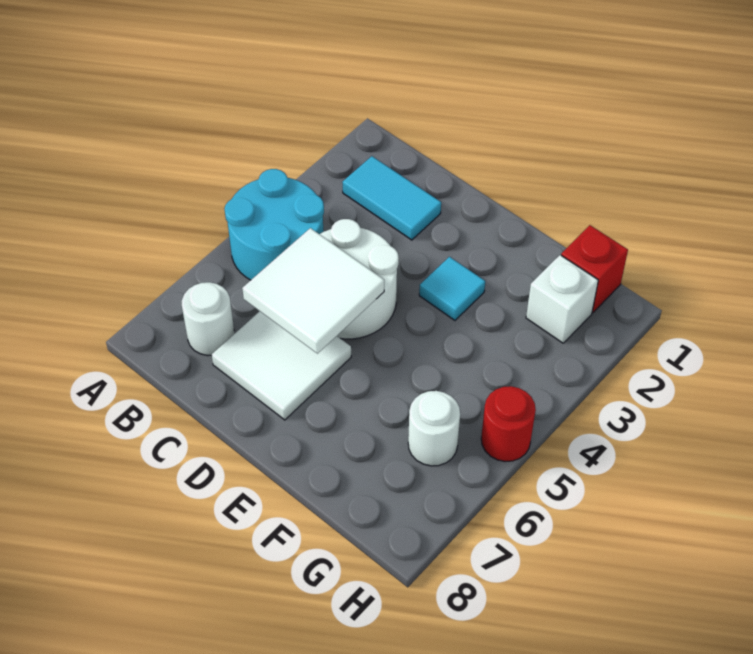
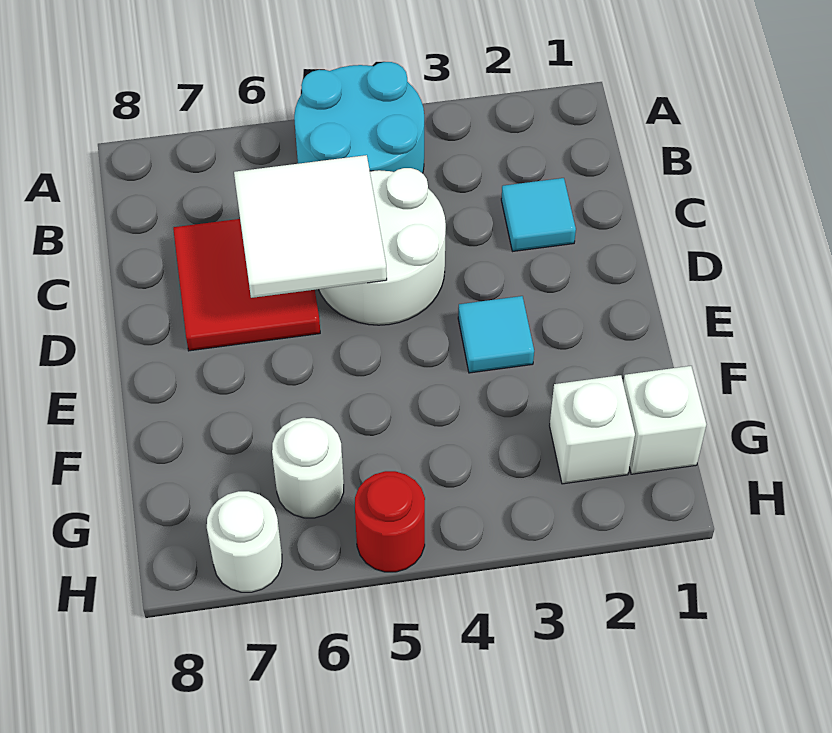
cyan tile B2:C2 level 1 -> cyan tile C2 level 1
white round brick B7 level 1 -> white round brick H7 level 1
white tile C6:D7 level 1 -> red tile C6:D7 level 1
red brick G1 level 1 -> white brick G1 level 1

